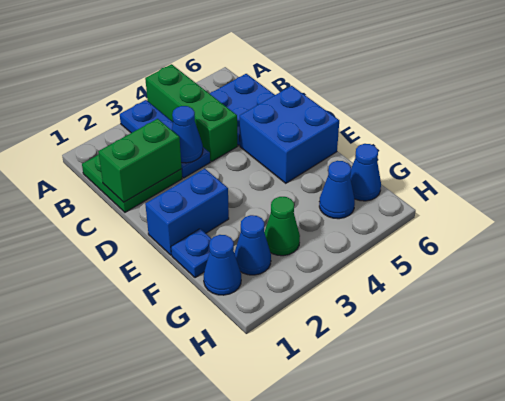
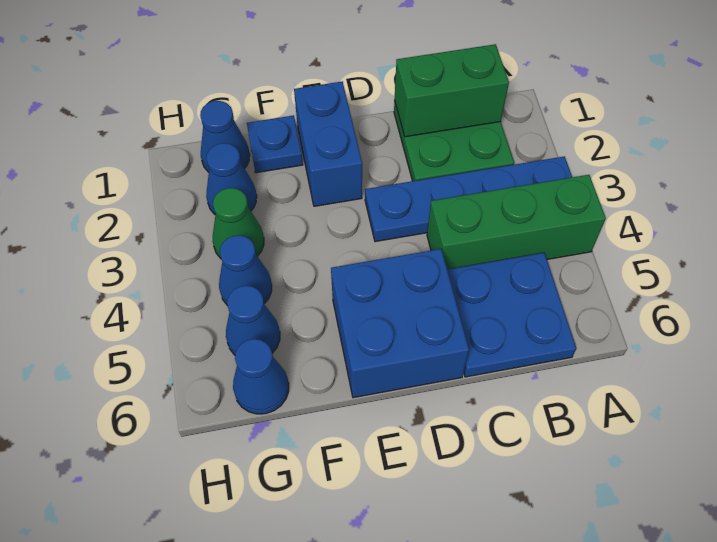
blue plate A3:C3 level 1 -> blue plate A3:D3 level 1
green brick C1:C2 level 2 -> green brick B1:C1 level 2
blue cone C3 level 2 -> blue cone G4 level 1

